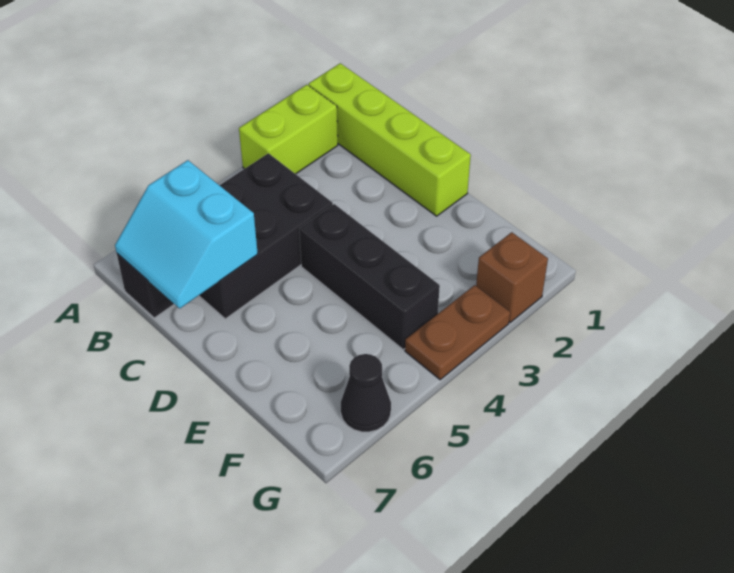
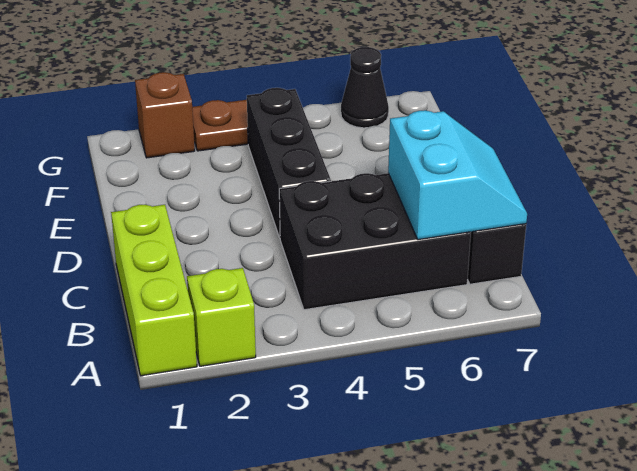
lime brick A1:D1 level 1 -> lime brick A1:C1 level 1
lime brick A2:A3 level 1 -> lime brick A2 level 1

